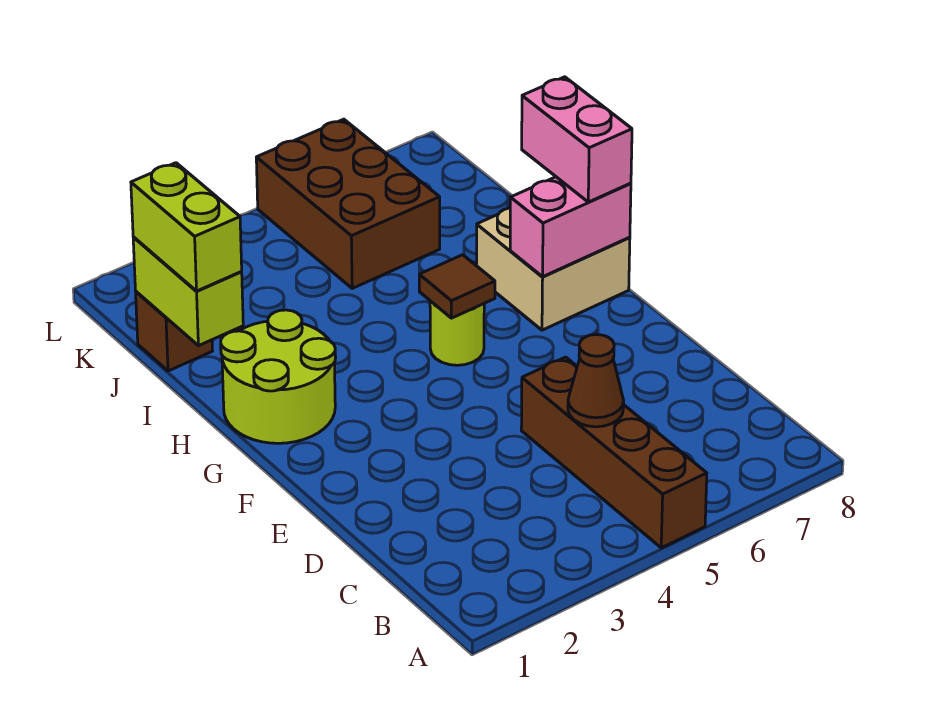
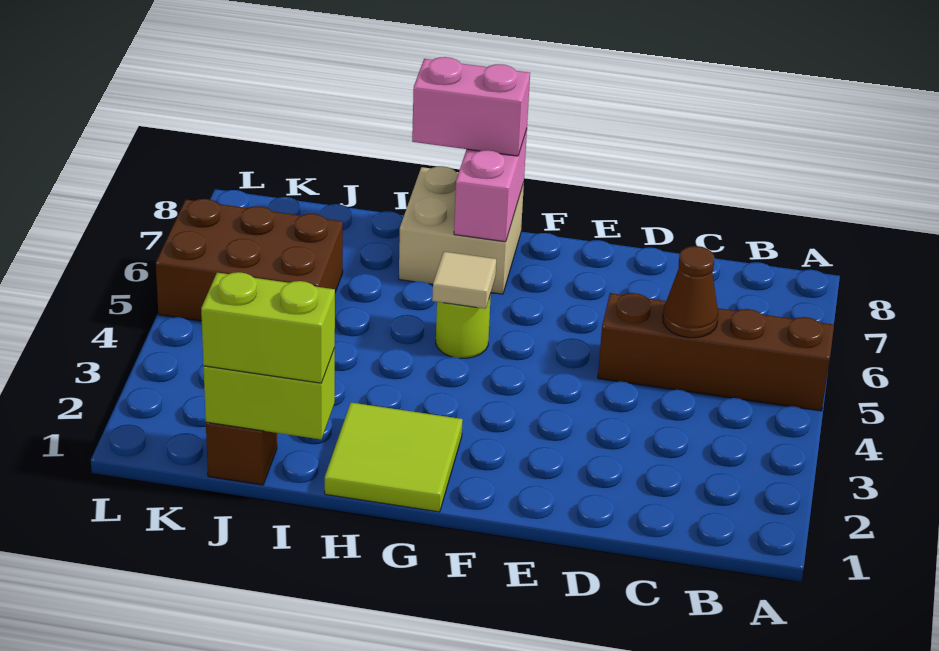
lime round brick G1:H2 level 1 -> lime tile G1:H2 level 1
brown tile G5 level 2 -> tan tile G5 level 2

